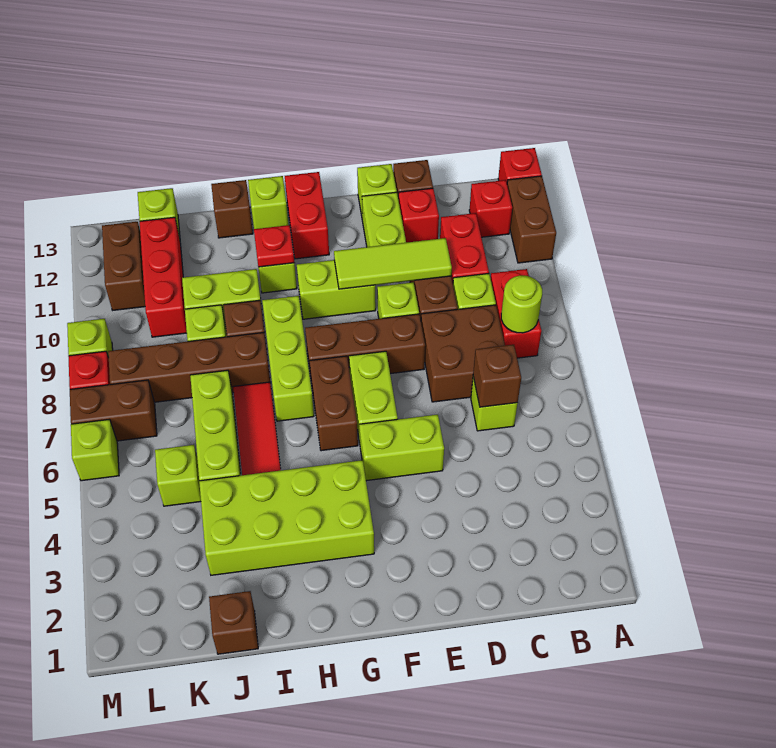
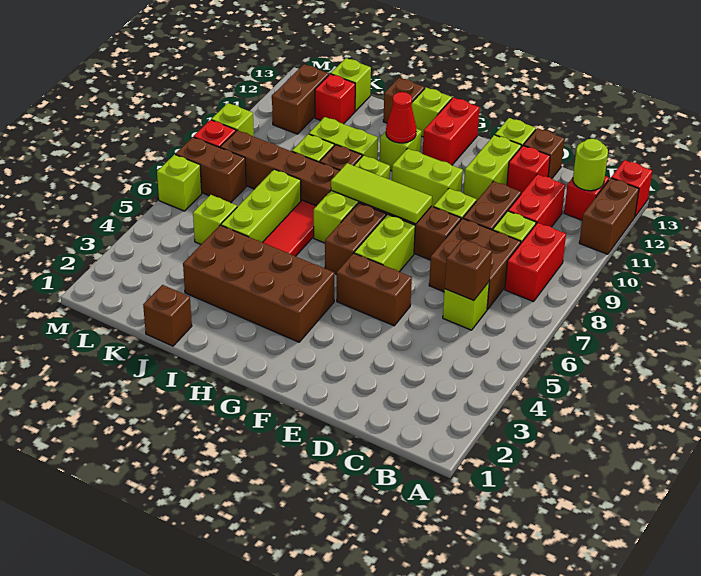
lime round brick B8 level 2 -> lime round brick B12 level 2
lime tile D10:F10 level 2 -> lime tile F8:H8 level 2
lime brick E5:F5 level 1 -> brown brick E5:F5 level 1
lime brick G3:J4 level 1 -> brown brick G3:J4 level 1
red plate H11 level 2 -> red cone H11 level 2
red brick K10:K12 level 1 -> red brick K12 level 1

